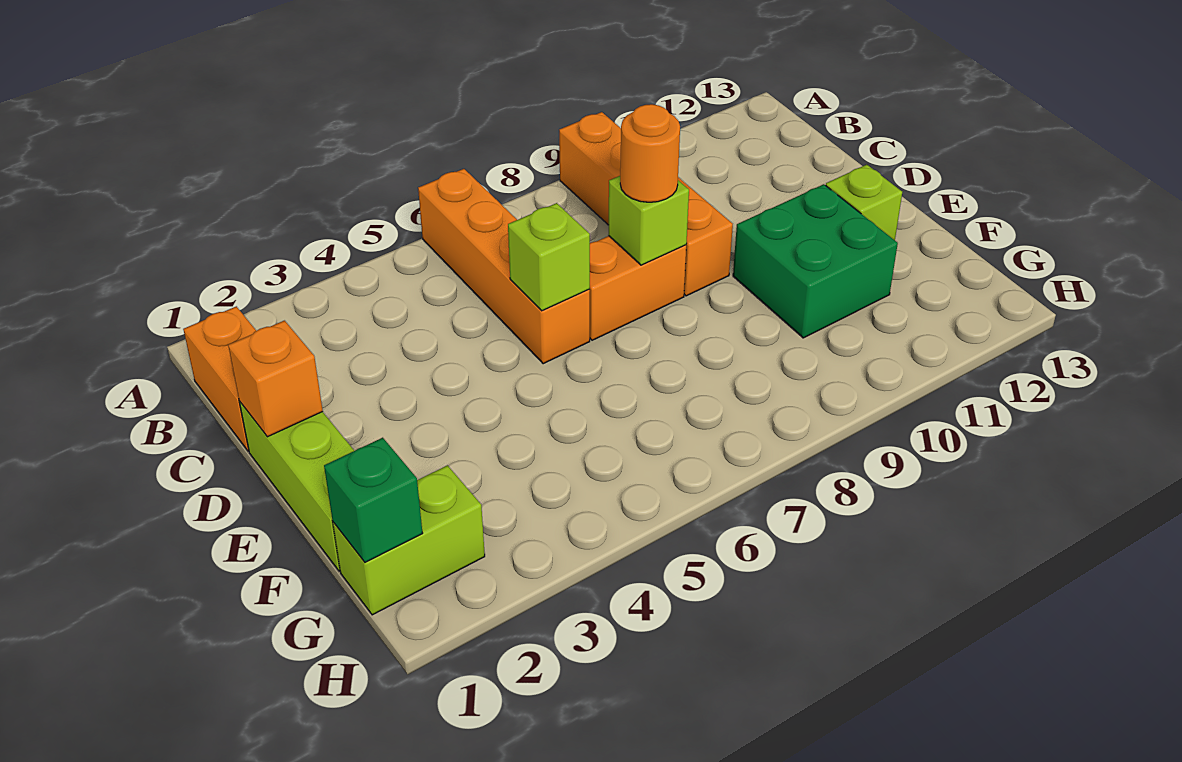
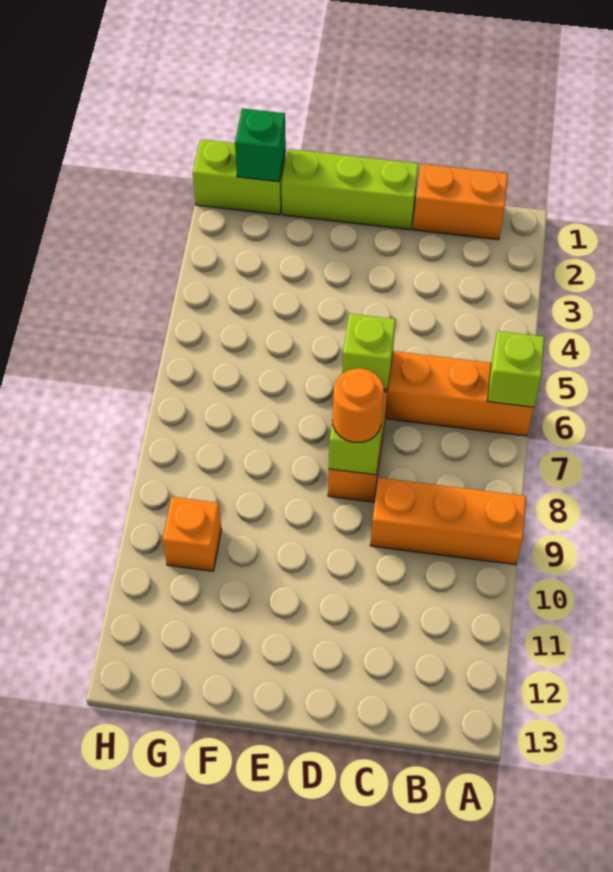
orange brick A9:D9 level 1 -> orange brick A9:C9 level 1
orange brick D1 level 2 -> orange brick G10 level 1
green brick E10:F11 level 1 -> none
lime brick E12 level 1 -> lime brick A6 level 2
lime brick G1:G2 level 1 -> lime brick G1:H1 level 1

